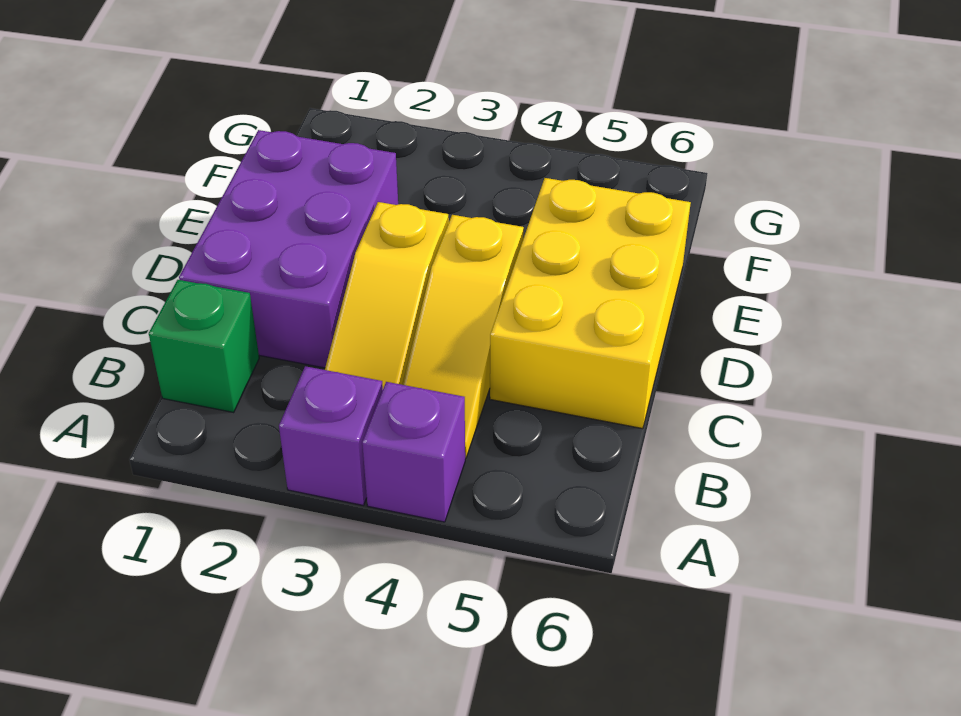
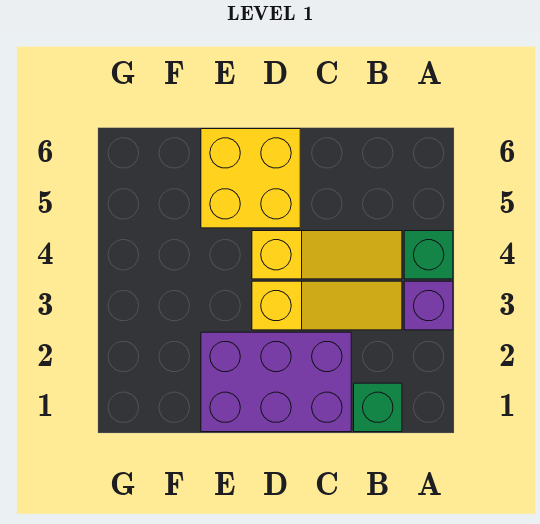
purple brick A4 level 1 -> green brick A4 level 1
yellow brick C5:E6 level 1 -> yellow brick D5:E6 level 1

